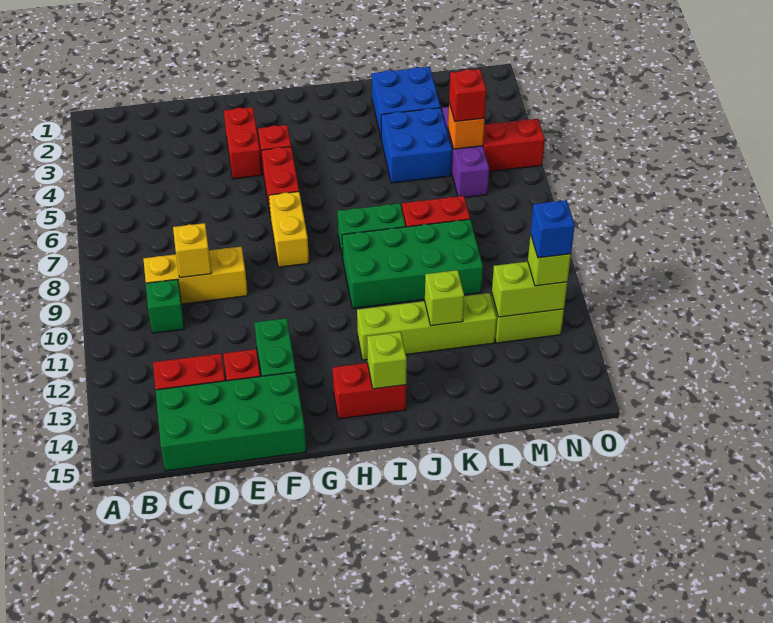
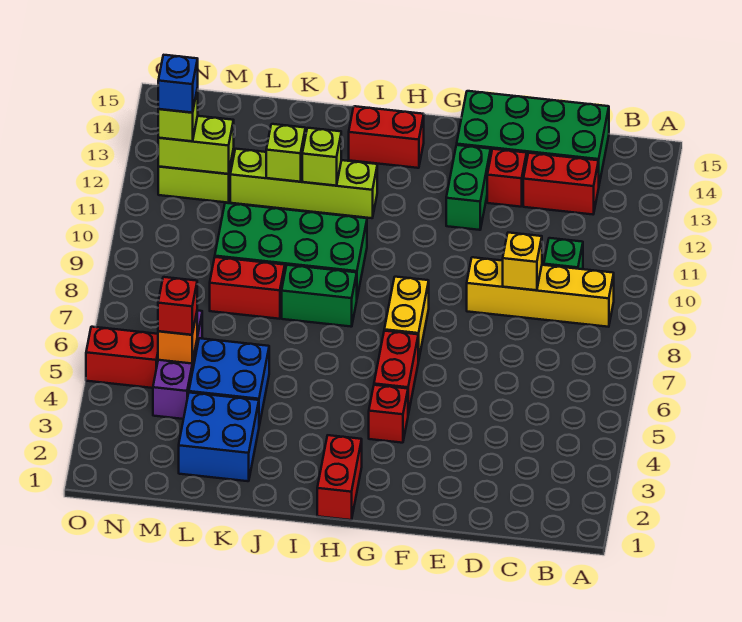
yellow brick C9:E9 level 1 -> yellow brick B9:E9 level 1
red brick F3:F4 level 1 -> red brick H1:H2 level 1
lime brick I14 level 2 -> lime brick J12 level 2

